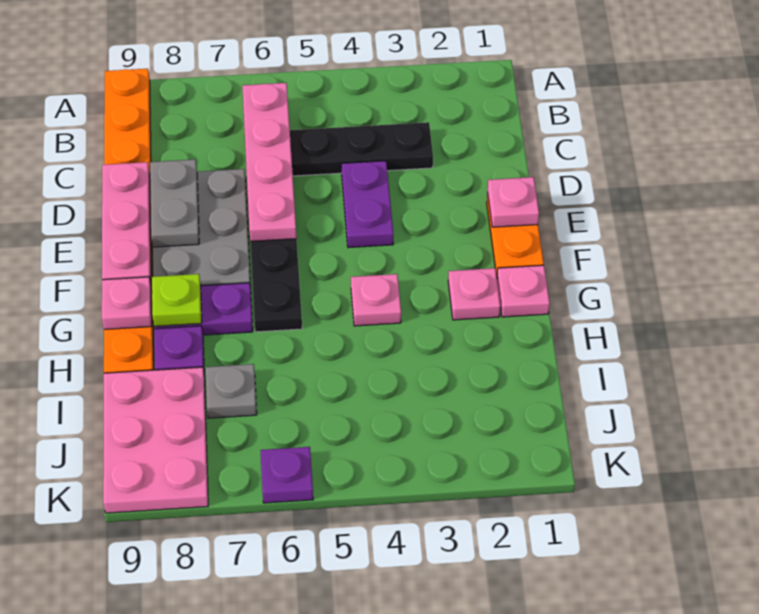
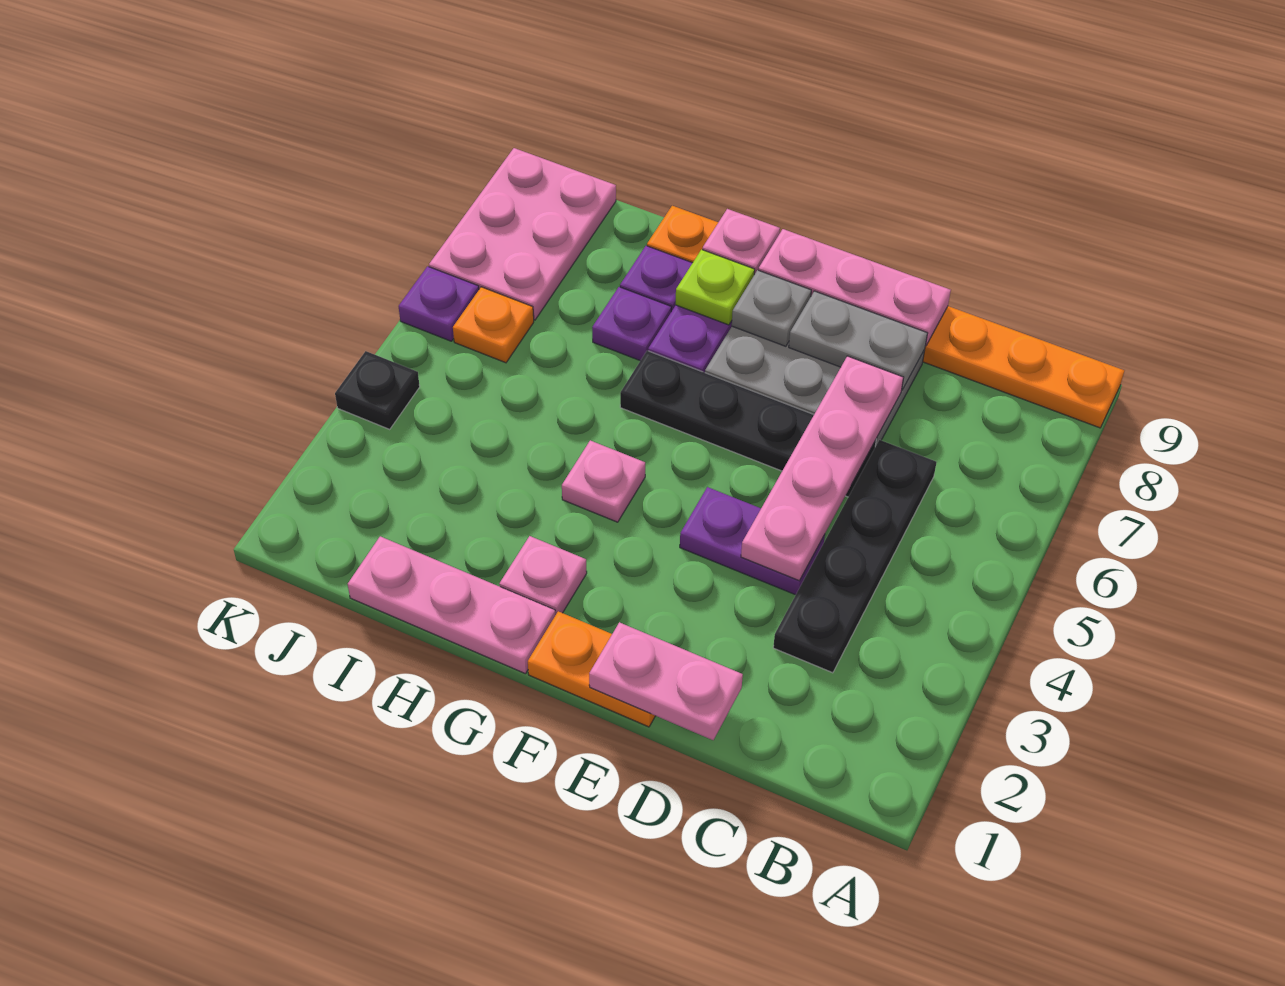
pink plate B6:E6 level 2 -> pink plate D4:D7 level 2
pink plate E1 level 2 -> pink plate D1:E1 level 2
pink plate G1 level 1 -> pink plate G1:I1 level 1
none -> purple plate H7 level 1
grey plate I7 level 1 -> grey plate F8 level 2
pink plate I8:K9 level 1 -> pink plate J7:K9 level 1
none -> orange plate J6 level 1
none -> black plate K4 level 1

